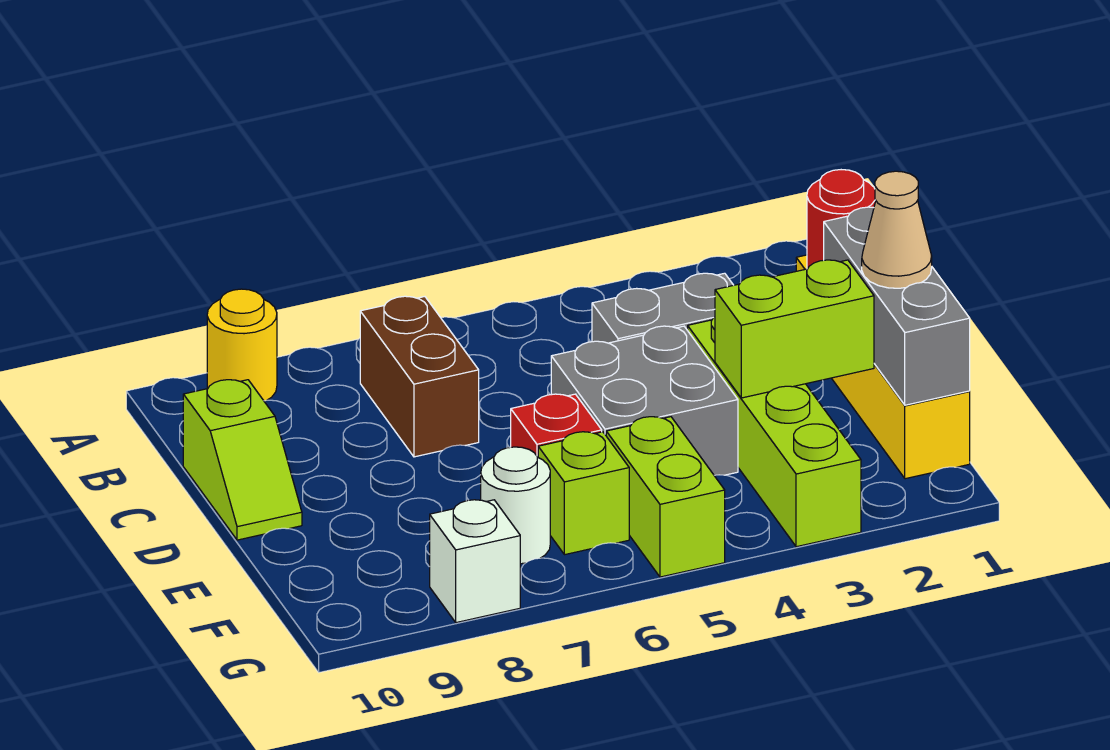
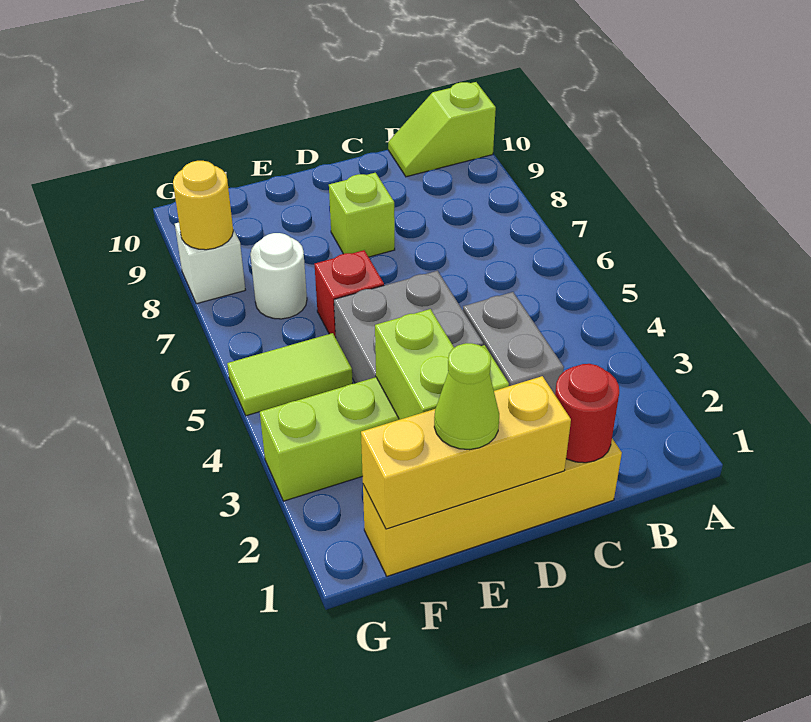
yellow round brick A9 level 1 -> yellow round brick G8 level 2
brown brick B7:C7 level 1 -> none
lime slope C10:D10 level 1 top C -> lime slope A10:B10 level 1 top A
grey brick D1:F1 level 2 -> yellow brick D1:F1 level 2
tan cone E1 level 3 -> lime cone E1 level 3
lime brick F5:G5 level 1 -> lime tile F5:G5 level 1
lime brick F6 level 1 -> lime brick D8 level 1

